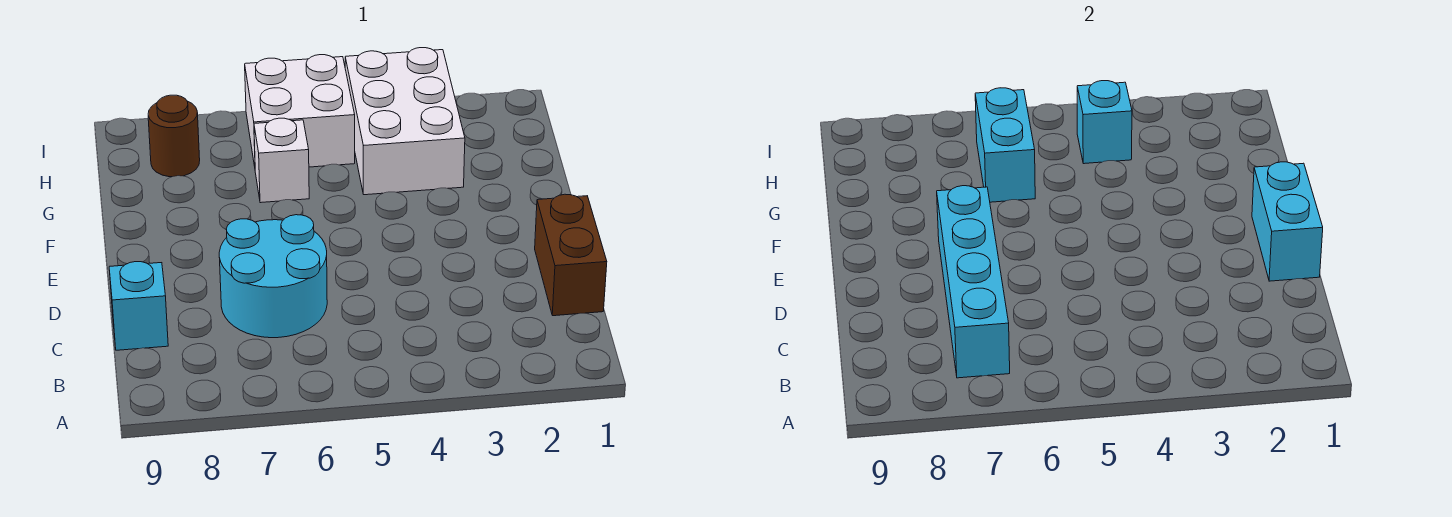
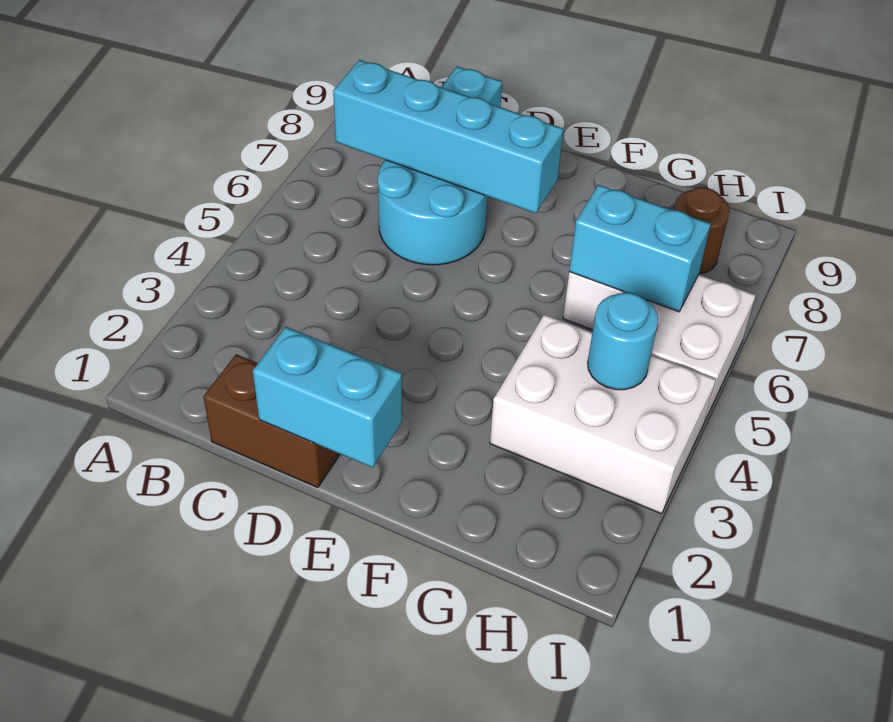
cyan brick H4 level 2 -> cyan round brick H4 level 2

